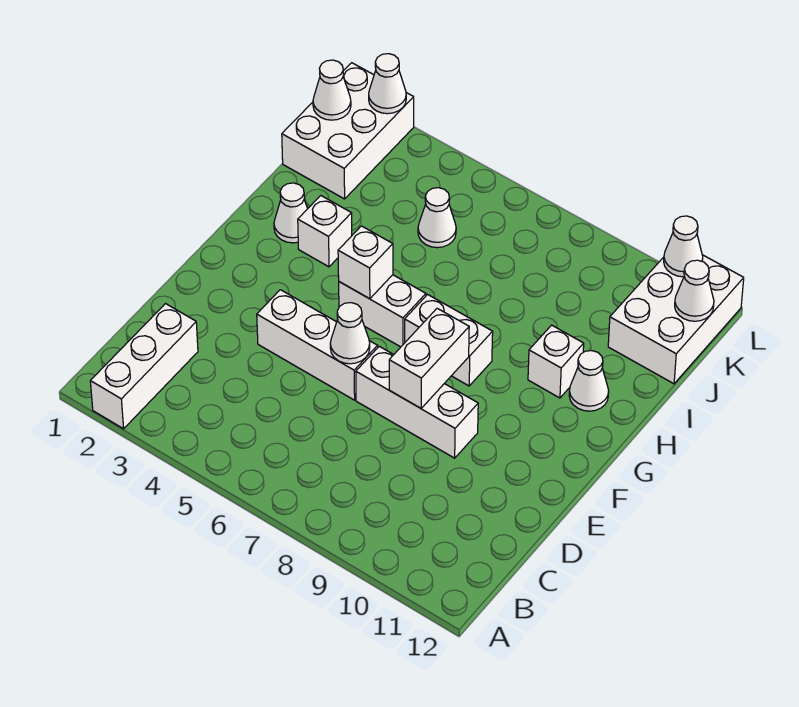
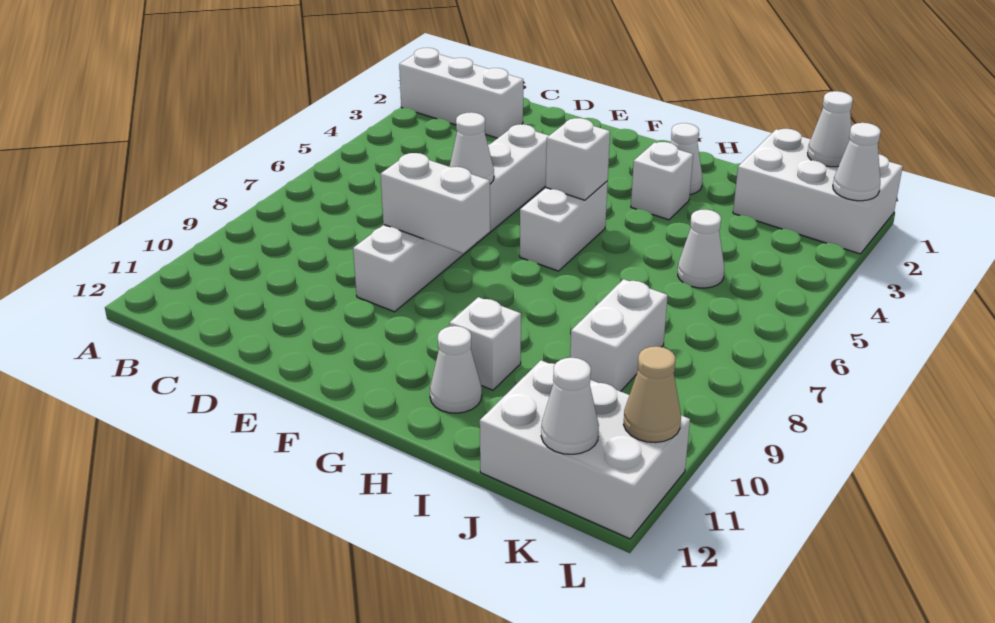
white brick G7:G8 level 1 -> white brick J8:J9 level 1
white cone L11 level 2 -> tan cone L11 level 2

